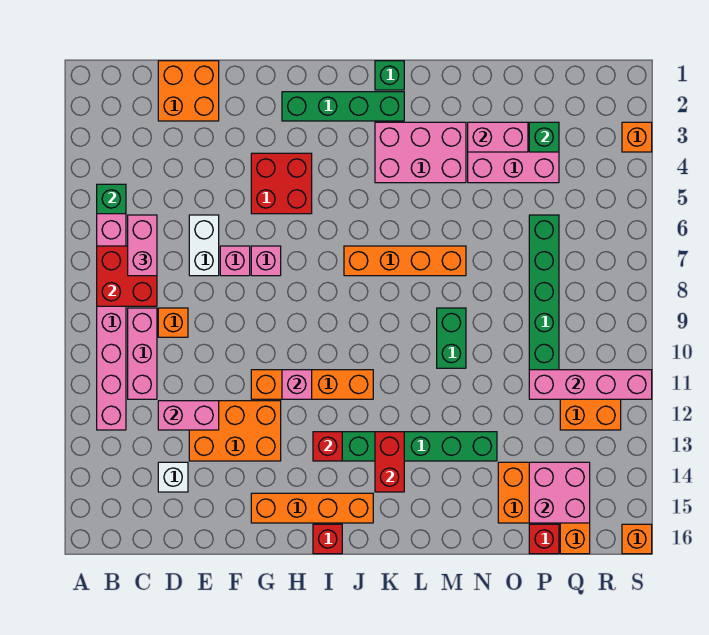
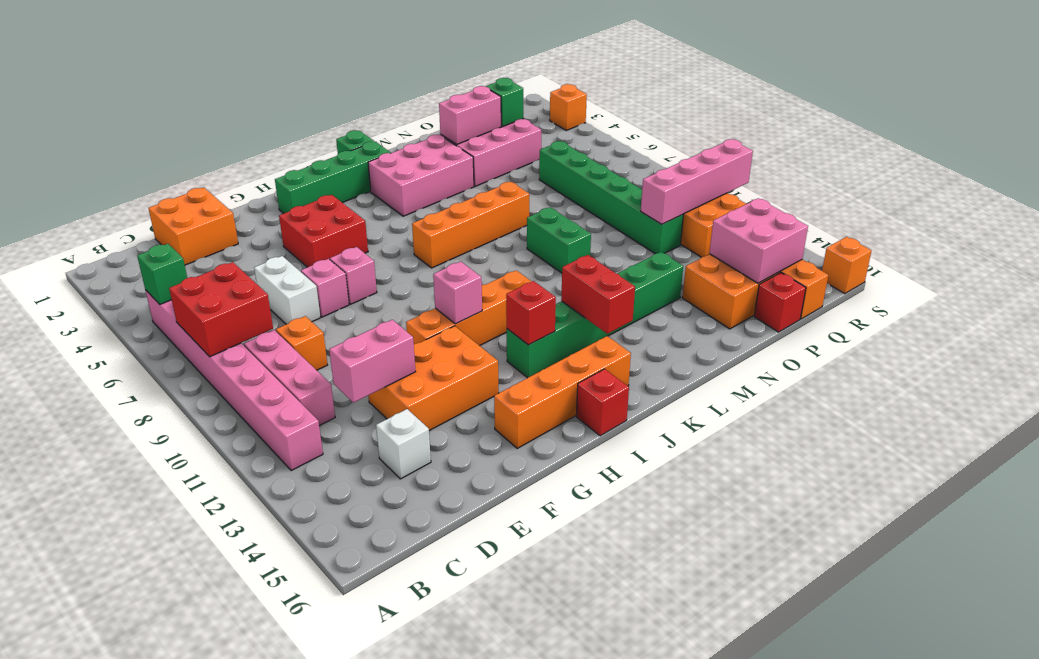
pink brick C6:C7 level 3 -> none

